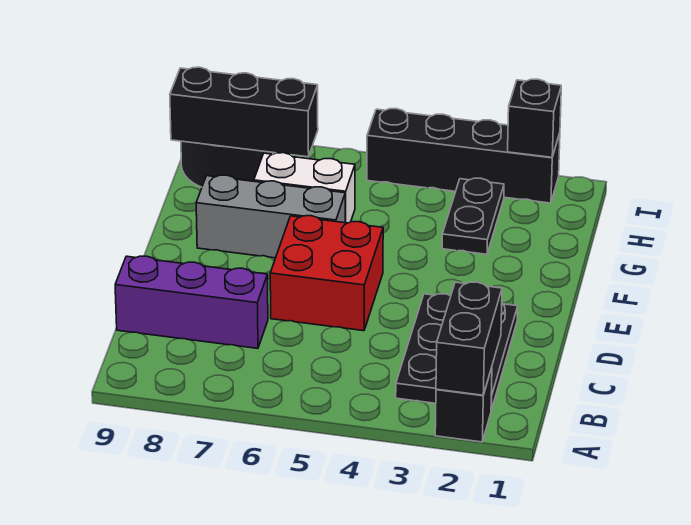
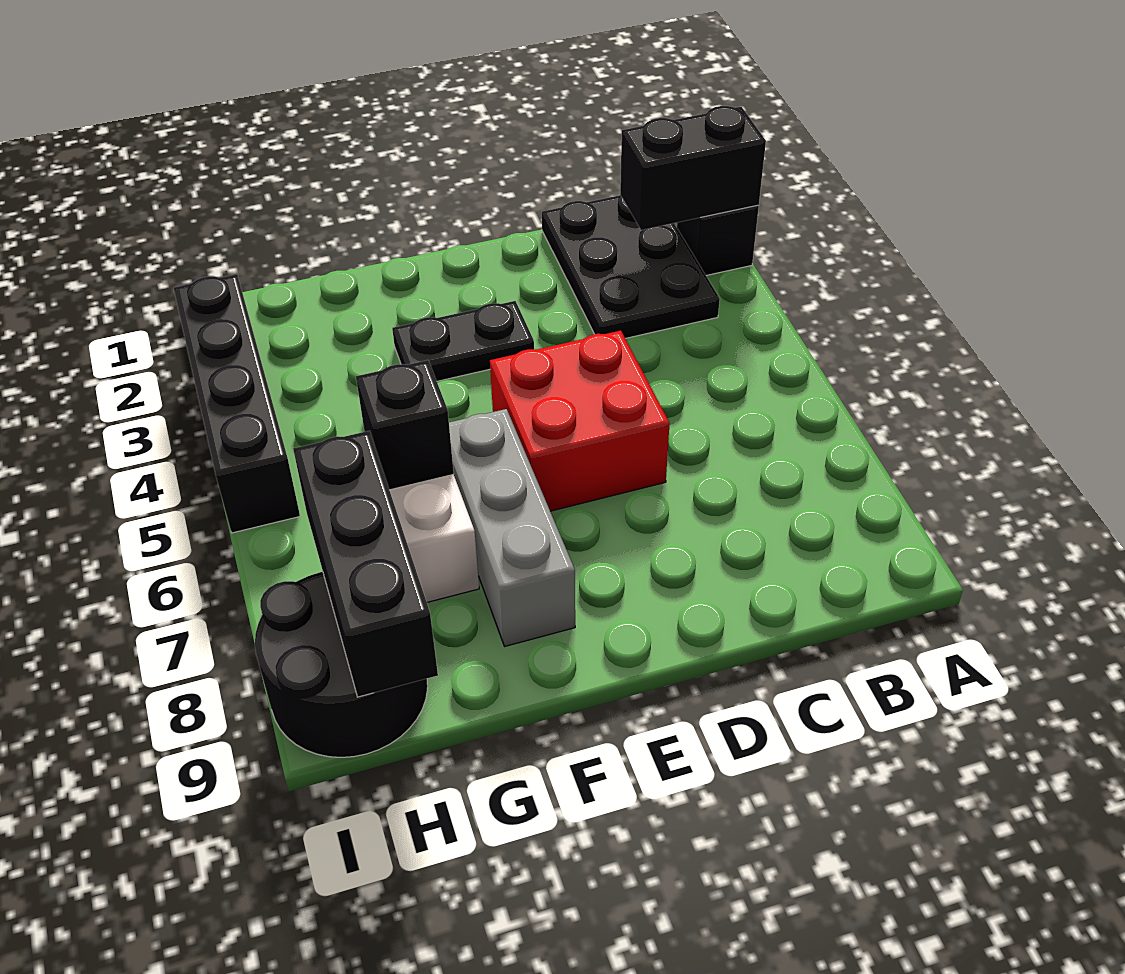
black plate B2:D3 level 1 -> black plate B1:C3 level 1
purple brick C7:C9 level 1 -> none
black plate G3:H3 level 1 -> black plate E3:F3 level 1
black brick I2 level 2 -> black brick G6 level 2

